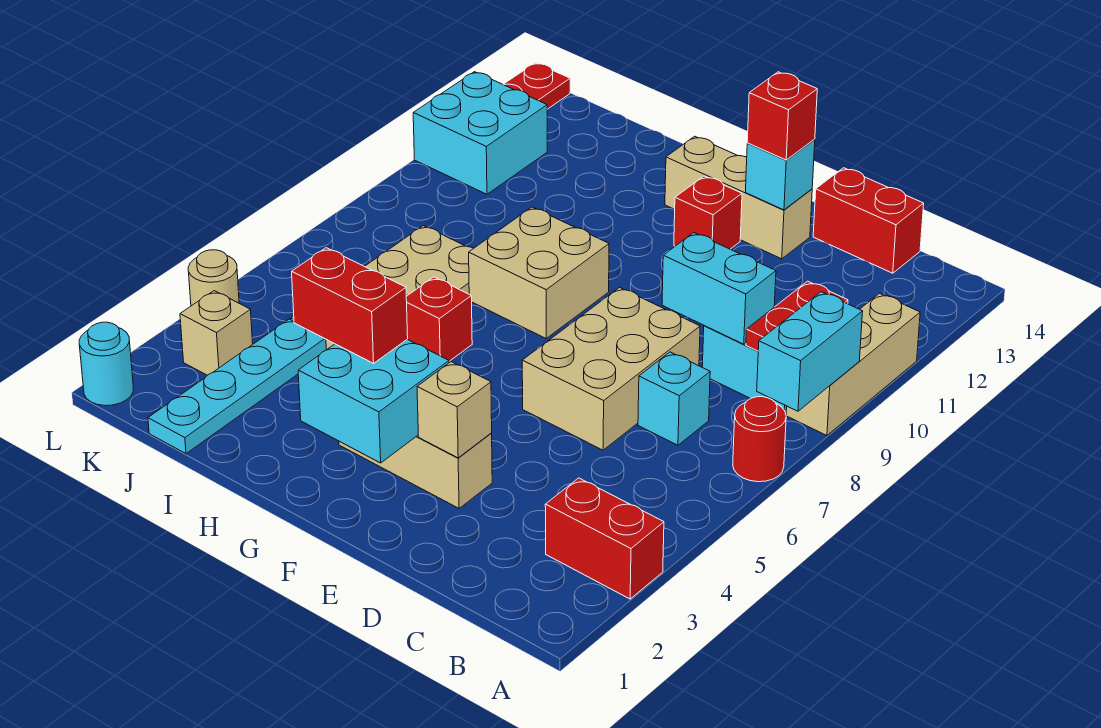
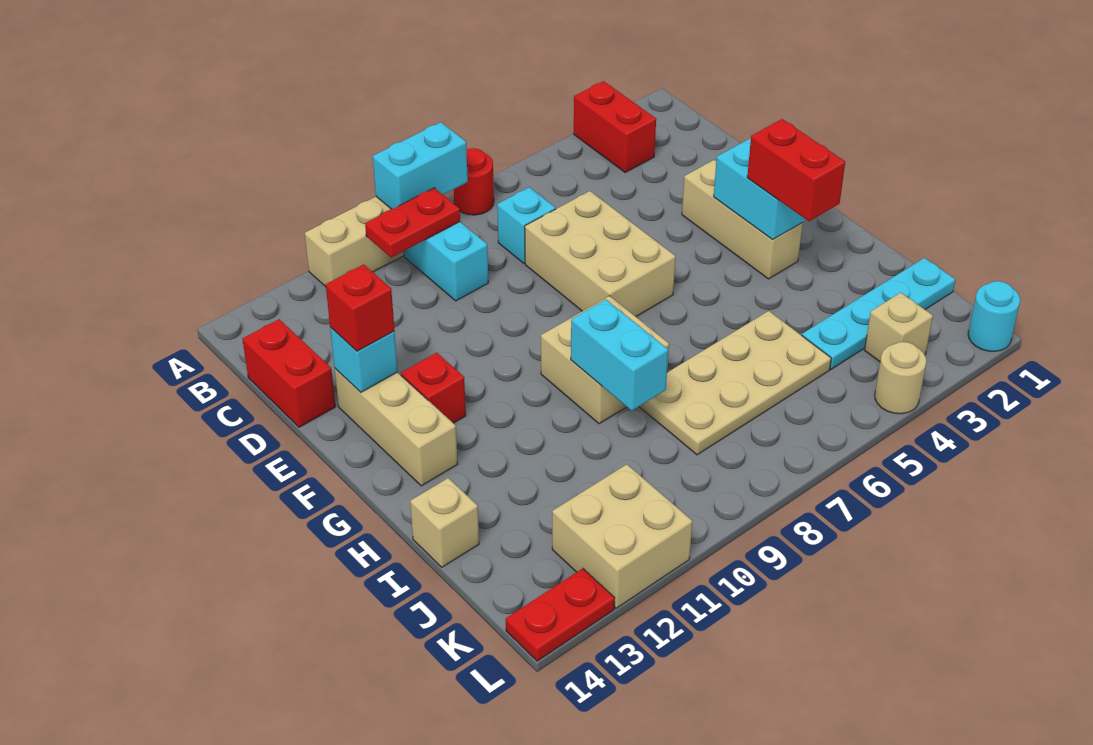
cyan brick C9:D9 level 2 -> cyan brick H9:I9 level 2
tan brick D6:E8 level 1 -> tan brick D6:F7 level 1
tan brick E3 level 2 -> tan brick I14 level 1
red brick H6 level 1 -> none
cyan brick K11:L12 level 1 -> tan brick K11:L12 level 1

